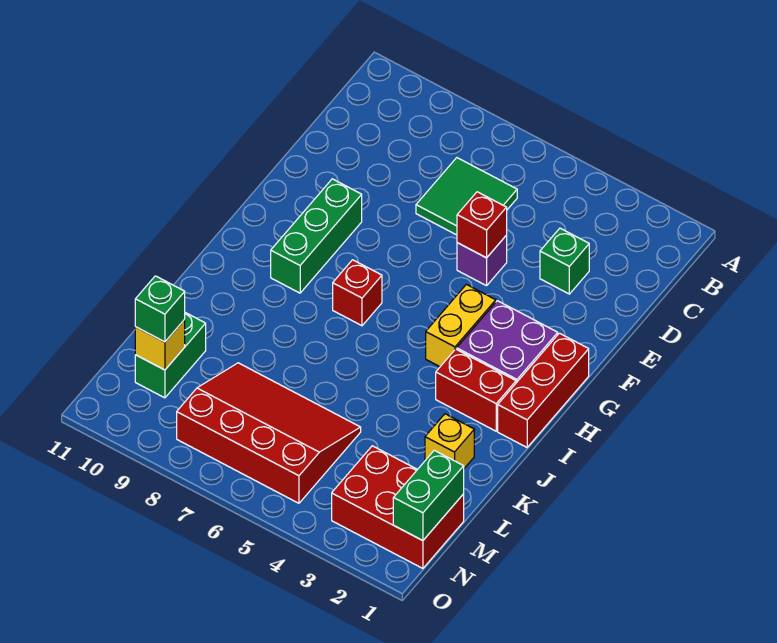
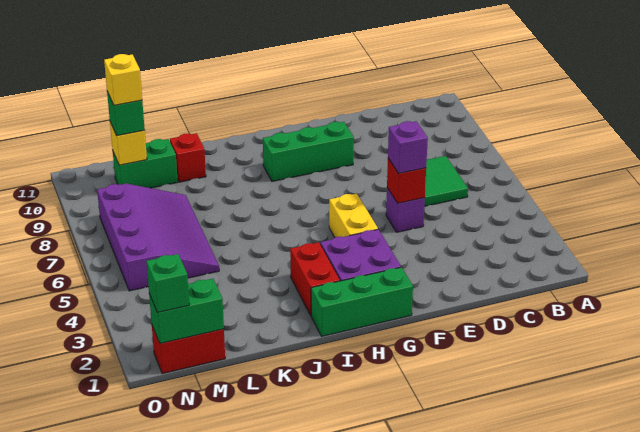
green brick D3 level 1 -> green brick N1 level 3
none -> purple brick E5 level 3
red brick G1:I1 level 1 -> green brick G1:I1 level 1
yellow brick G4:H4 level 1 -> yellow brick G4:G5 level 1
red brick H7 level 1 -> red brick K10 level 1
yellow brick K2 level 1 -> yellow brick M10 level 4
red slope L5:N8 level 1 top N -> purple slope L5:N8 level 1 top N
red brick M1:N3 level 1 -> red brick M1:N1 level 1

